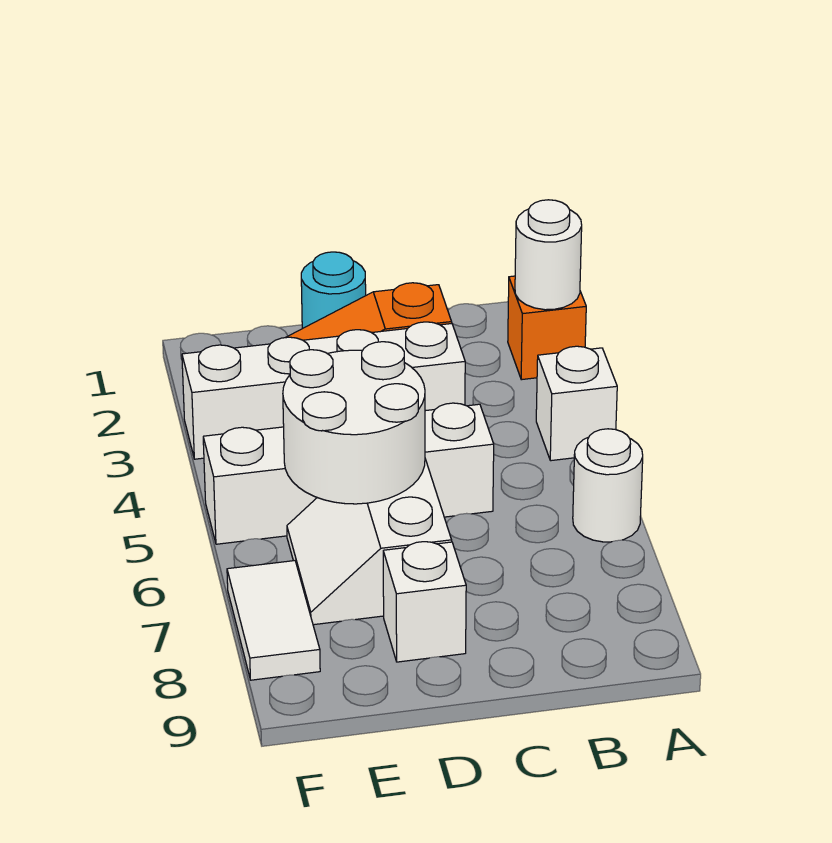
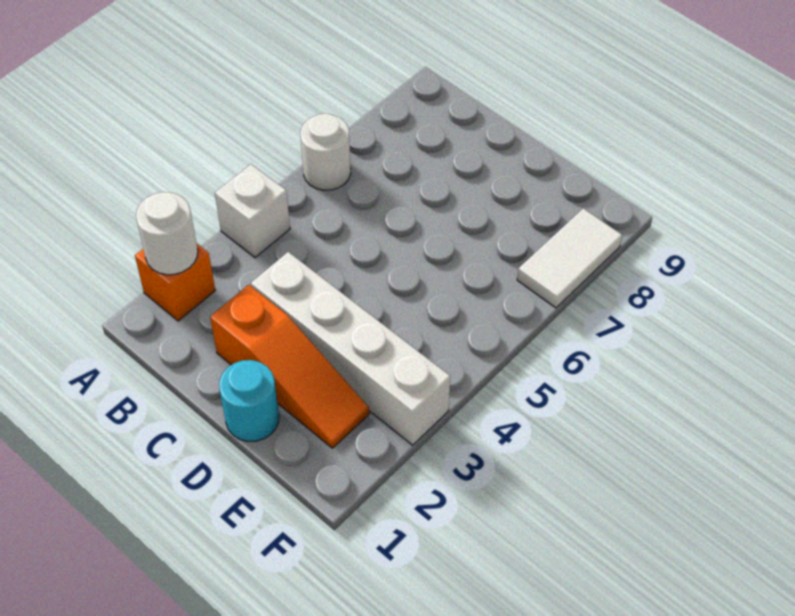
white brick C5:F5 level 1 -> none
white round brick D5:E6 level 2 -> none
white slope D6:E7 level 1 top D -> none
white brick D8 level 1 -> none

